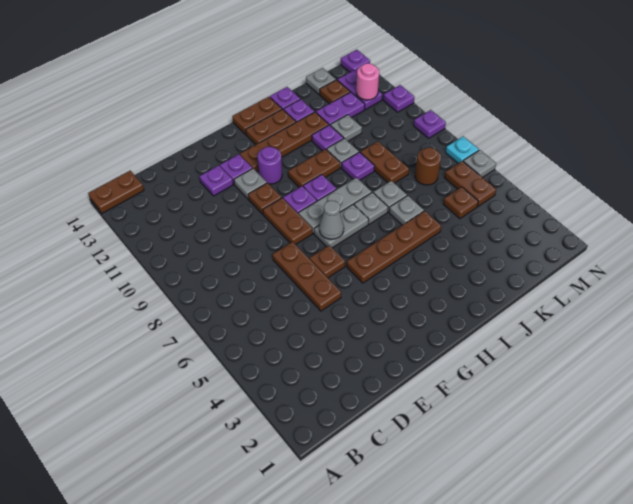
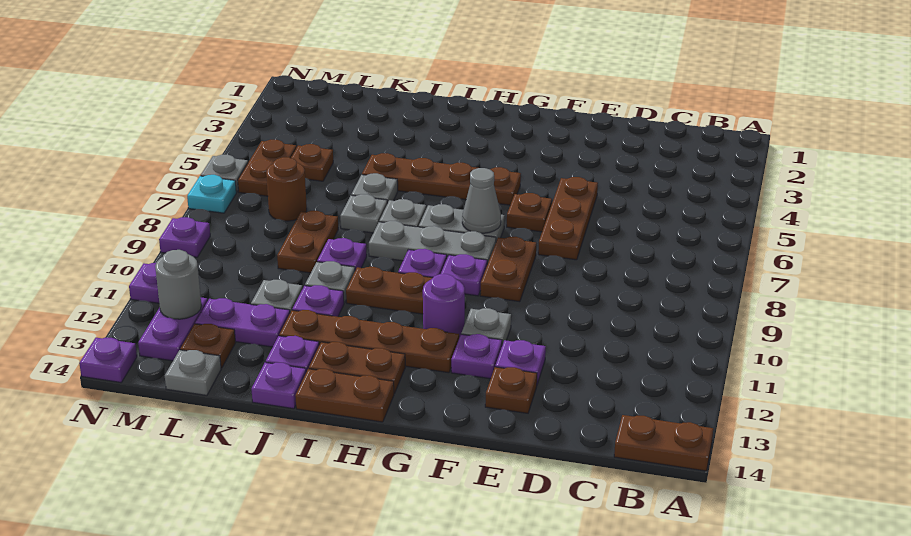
brown plate F10 level 1 -> brown plate E13 level 1
pink round brick M12 level 2 -> grey round brick M12 level 2

